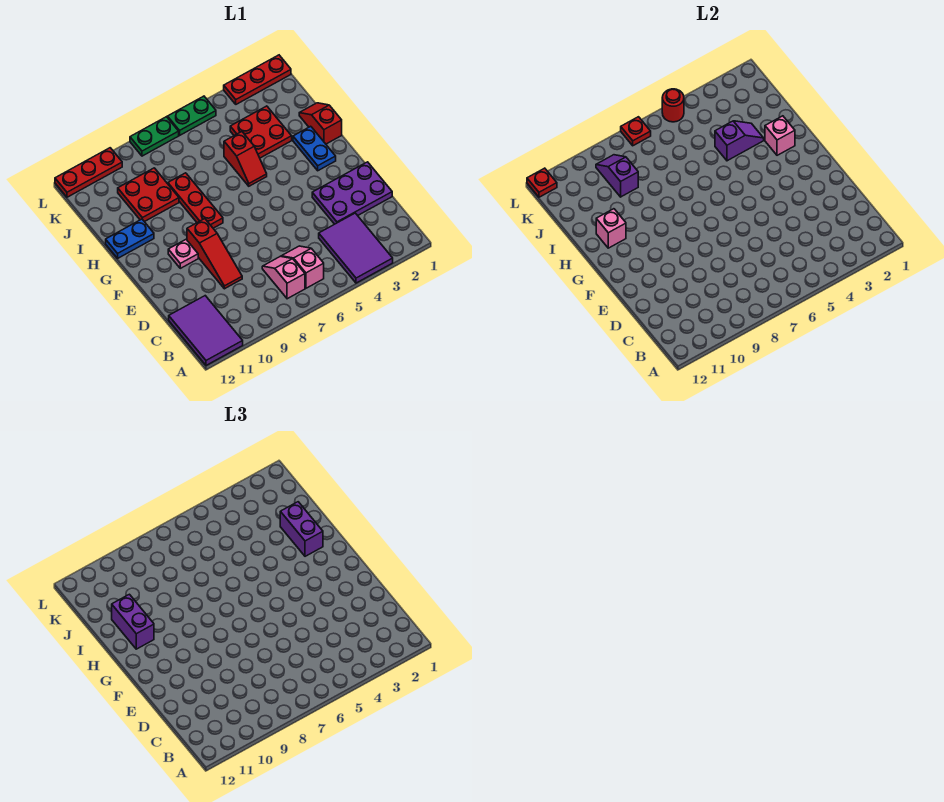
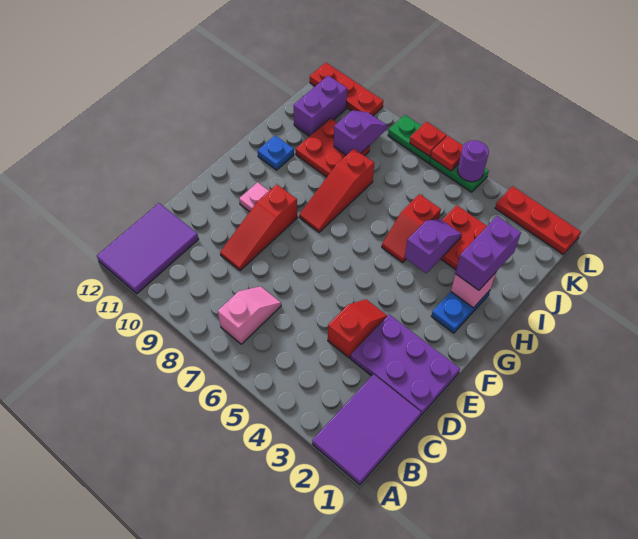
purple tile A3:C4 level 1 -> purple tile A1:C2 level 1
pink slope B6:C6 level 1 top B -> none
red plate G8:I8 level 1 -> red slope G8:I8 level 1 top I
red slope H1:I1 level 1 top H -> red slope D4:E4 level 1 top D
blue plate H11:H12 level 1 -> blue plate H11 level 1
pink brick H11 level 2 -> none
purple brick H11:I11 level 3 -> purple brick J11:K11 level 1
purple slope I3:I4 level 2 top 4 -> purple slope H4:I4 level 2 top H
red round brick L5 level 2 -> purple round brick L5 level 2
red plate L12 level 2 -> red plate L6 level 2

